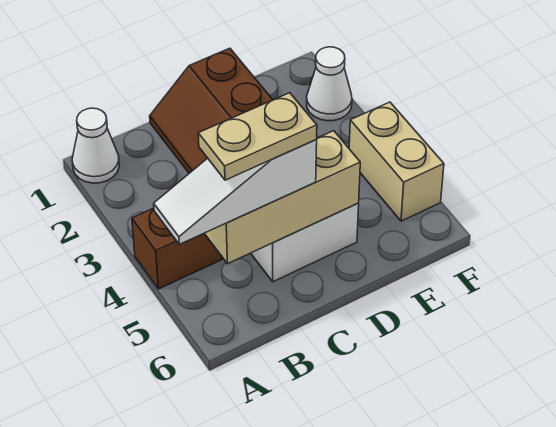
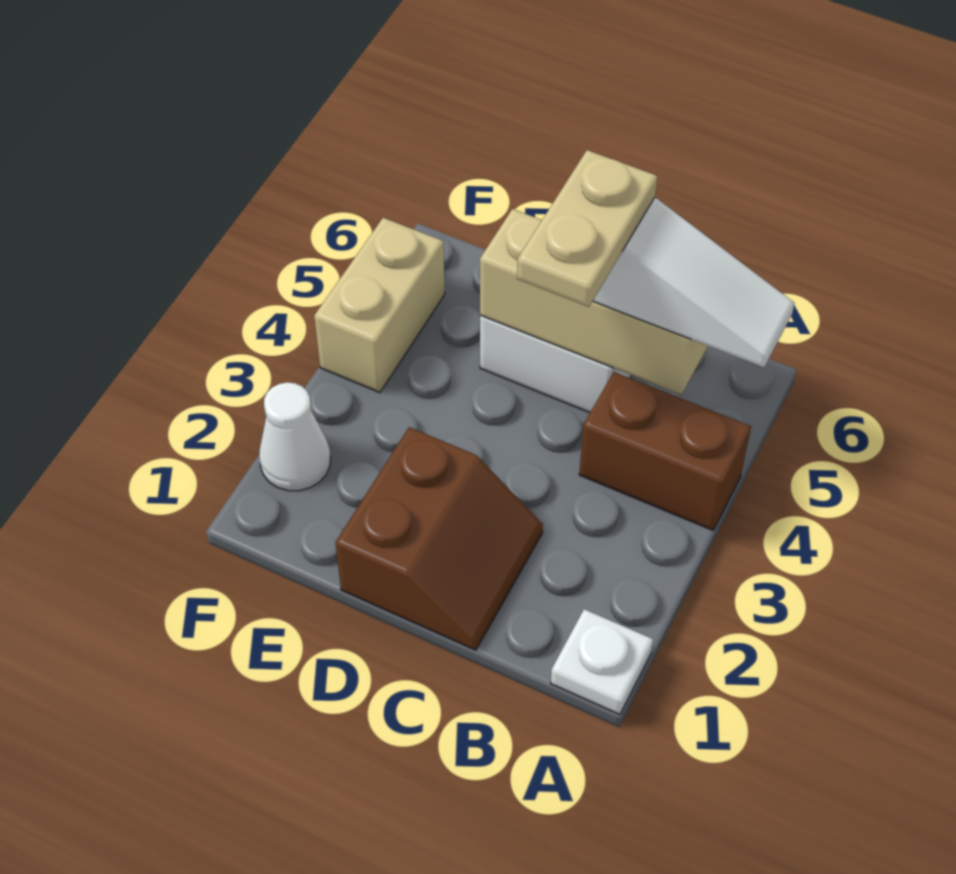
white cone A1 level 1 -> white plate A1 level 1
tan plate B5:C5 level 4 -> tan plate C4:C5 level 4

